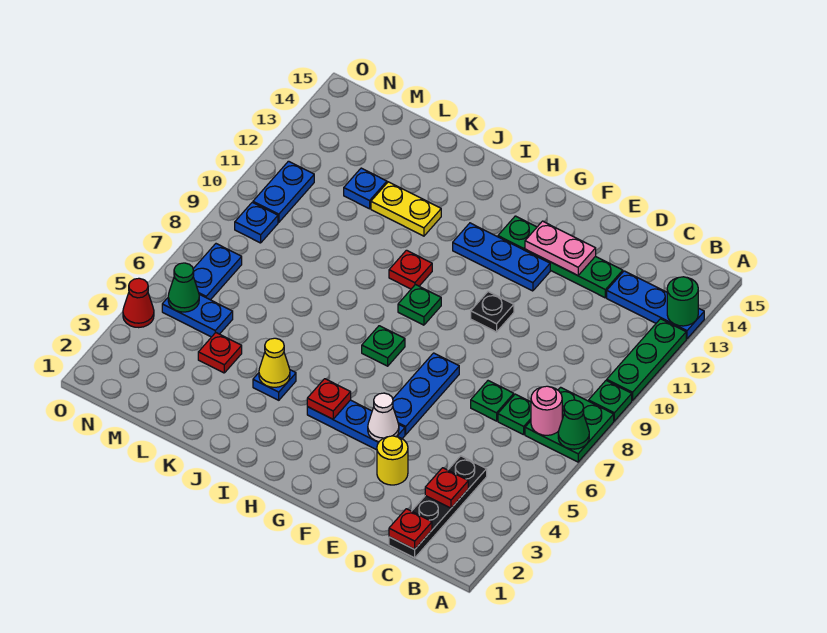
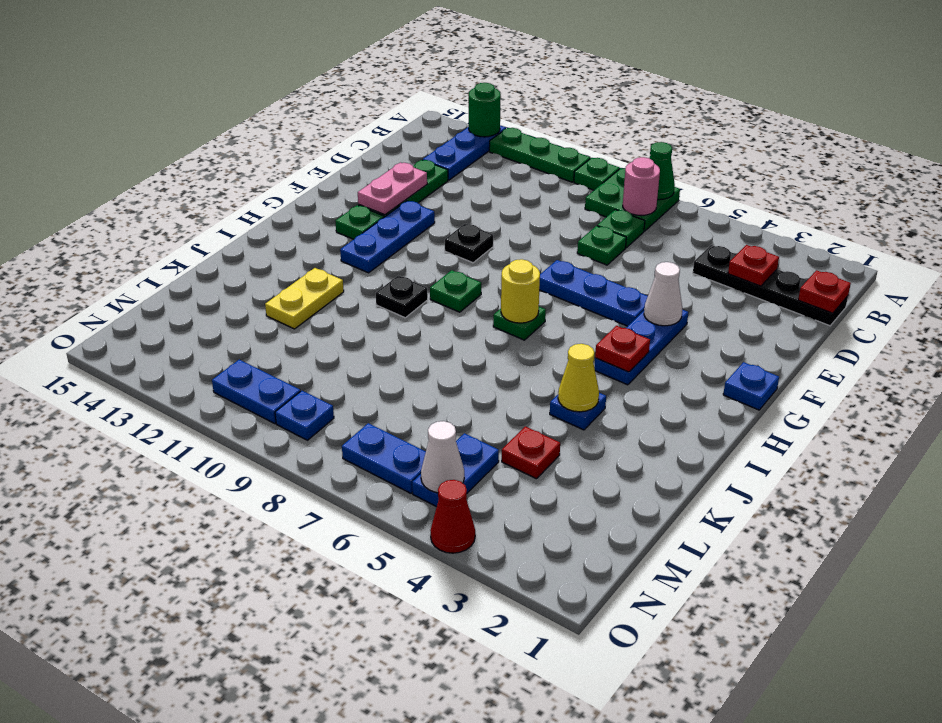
yellow round brick E3 level 1 -> yellow round brick H7 level 2
red plate I10 level 1 -> black plate I10 level 1
blue plate L12 level 1 -> blue plate G1 level 1
green cone N5 level 2 -> white cone N5 level 2

